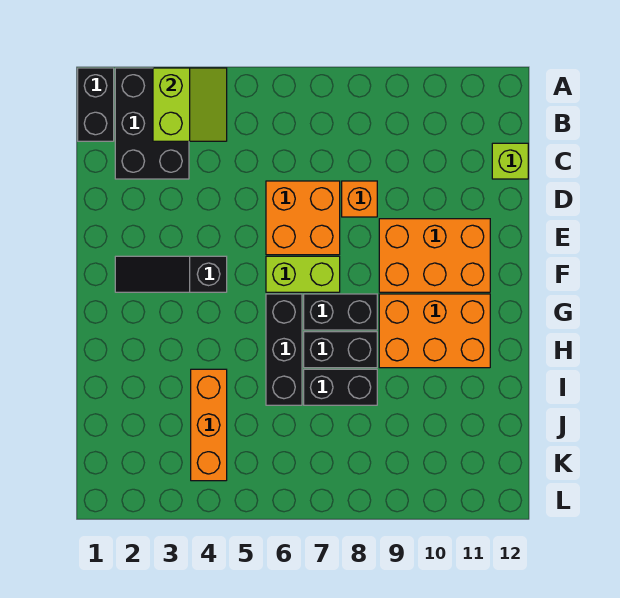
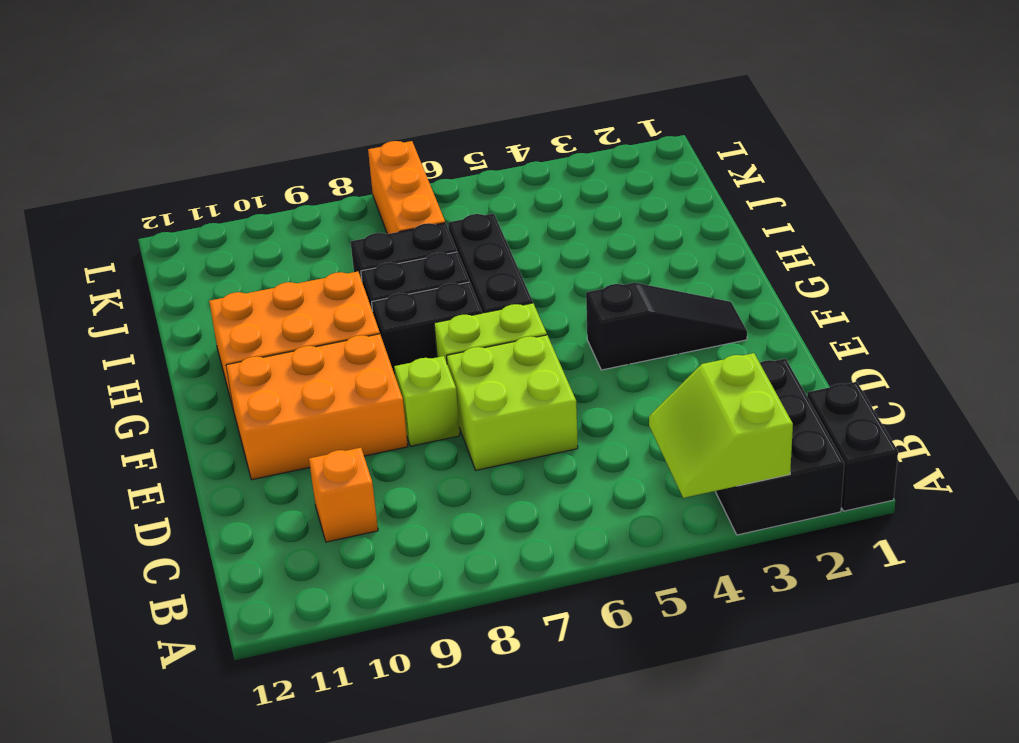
lime brick C12 level 1 -> lime brick E8 level 1
orange brick D6:E7 level 1 -> lime brick D6:E7 level 1
orange brick D8 level 1 -> orange brick C10 level 1
orange brick I4:K4 level 1 -> orange brick J7:L7 level 1

